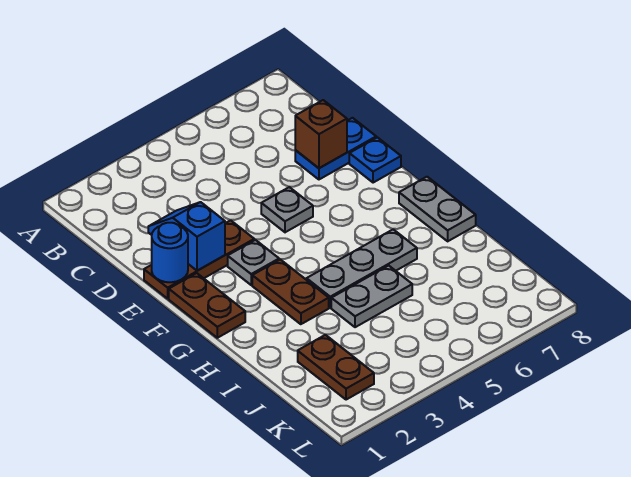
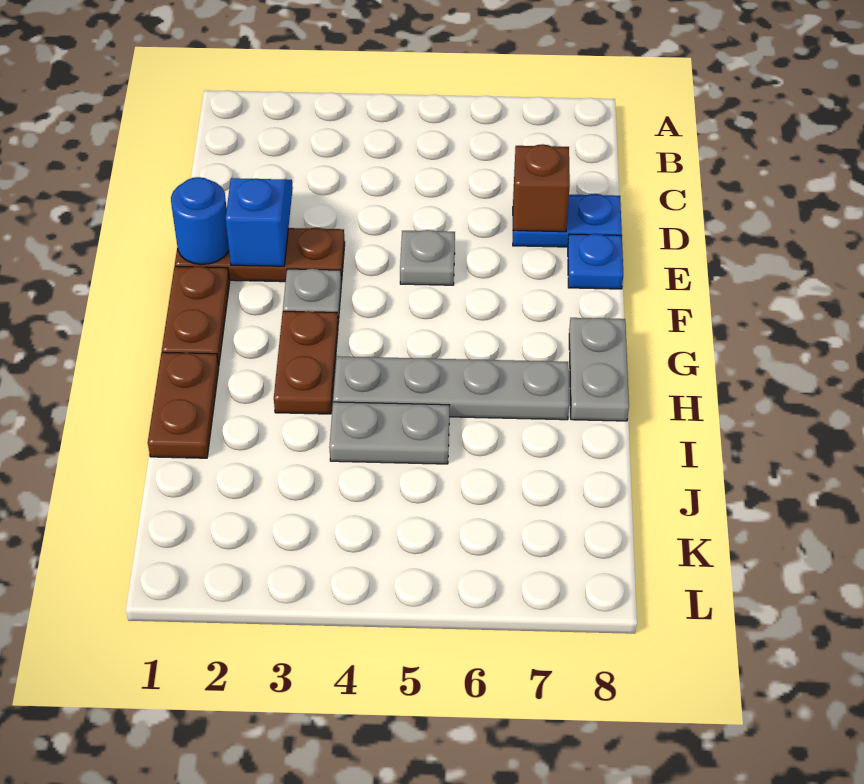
grey plate H4:H6 level 1 -> grey plate H4:H7 level 1
brown plate J2:K2 level 1 -> brown plate H1:I1 level 1

